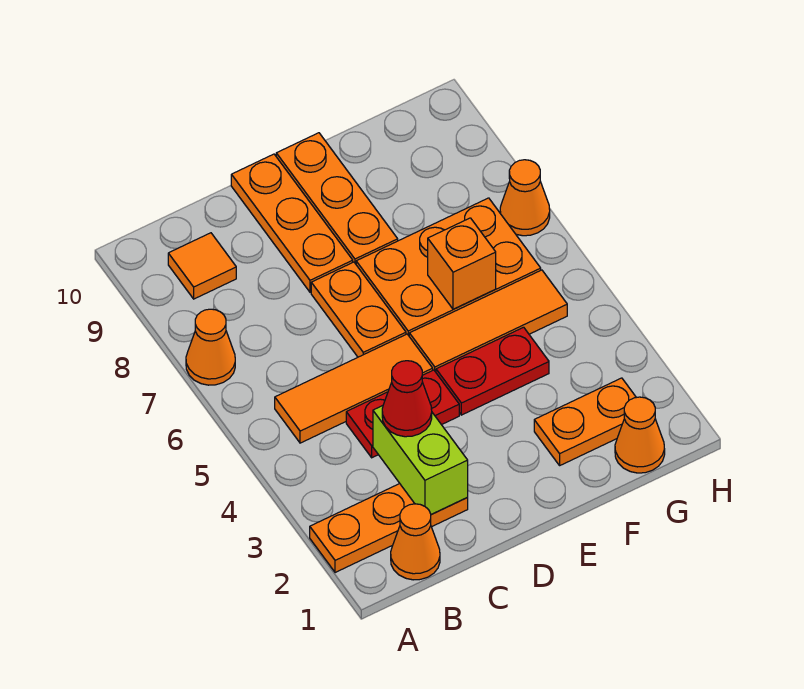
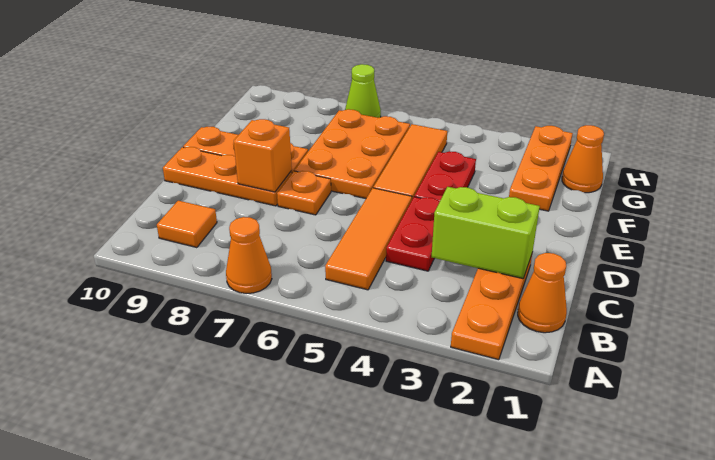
red cone C3 level 3 -> none
orange plate D6:D7 level 1 -> orange plate D7 level 1
orange plate F2:G2 level 1 -> orange plate F2:H2 level 1
orange brick F6 level 2 -> orange brick D8 level 2
orange cone H7 level 1 -> lime cone H7 level 1

